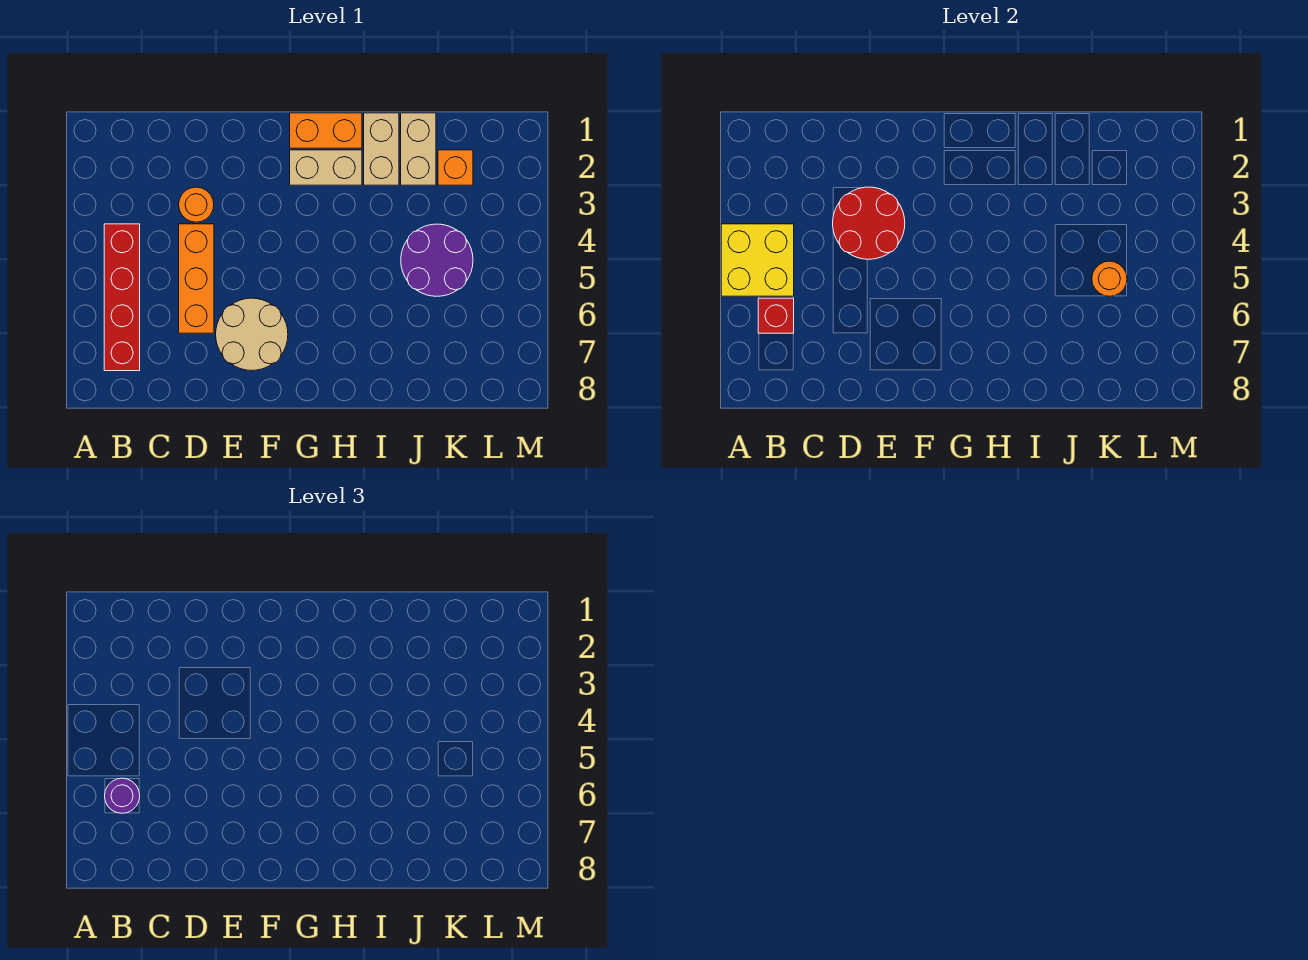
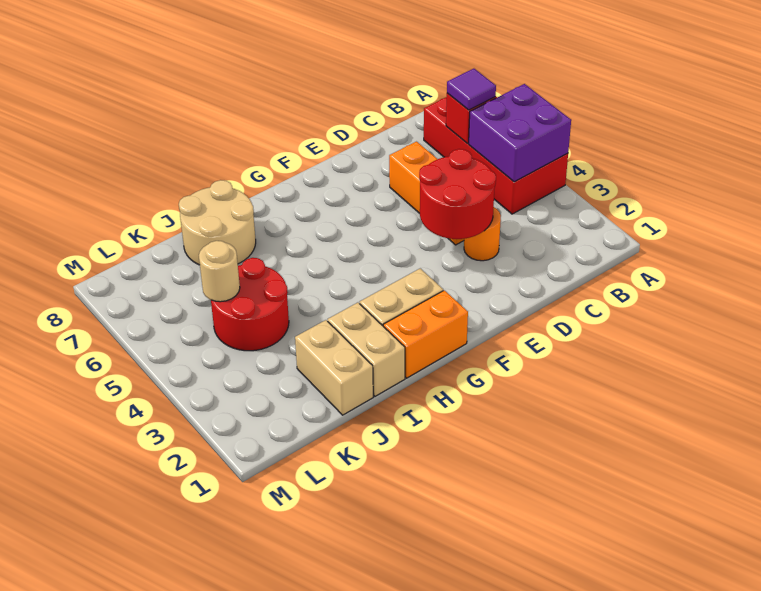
yellow brick A4:B5 level 2 -> purple brick A4:B5 level 2
red brick B4:B7 level 1 -> red brick A4:B7 level 1
purple round brick B6 level 3 -> purple tile B6 level 3
tan round brick E6:F7 level 1 -> tan round brick I7:J8 level 1
purple round brick J4:K5 level 1 -> red round brick J4:K5 level 1
orange brick K2 level 1 -> none
orange round brick K5 level 2 -> tan round brick K5 level 2

